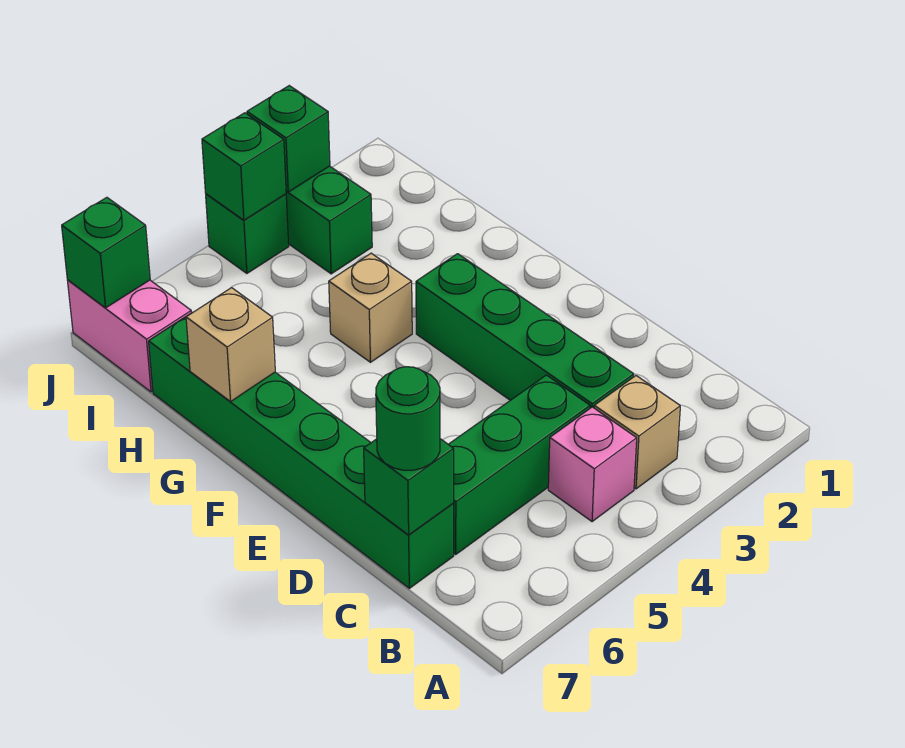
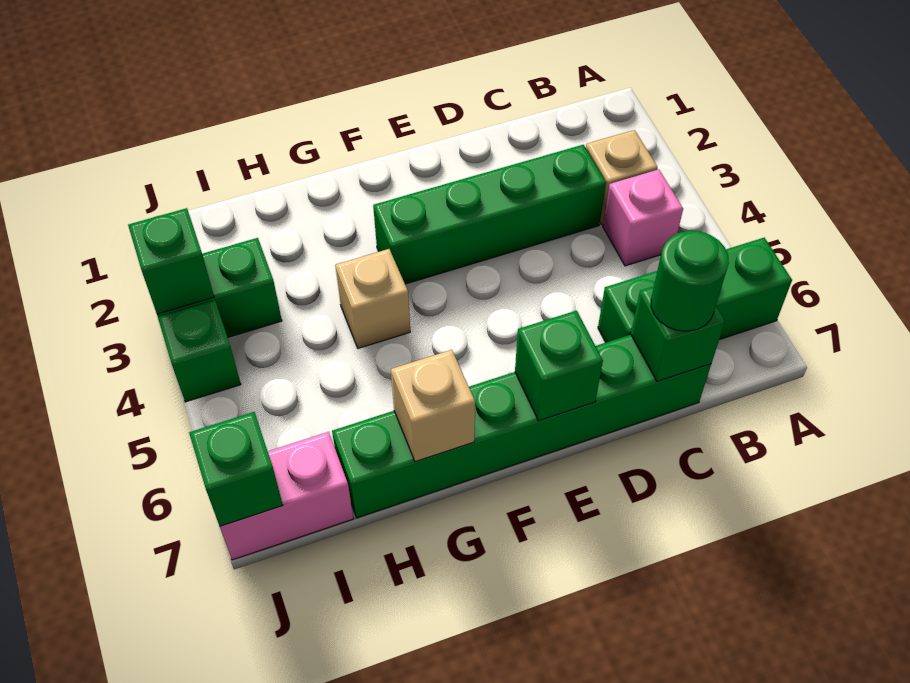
green brick C4:C6 level 1 -> green brick A6:C6 level 1
green brick J4 level 2 -> green brick E7 level 2

